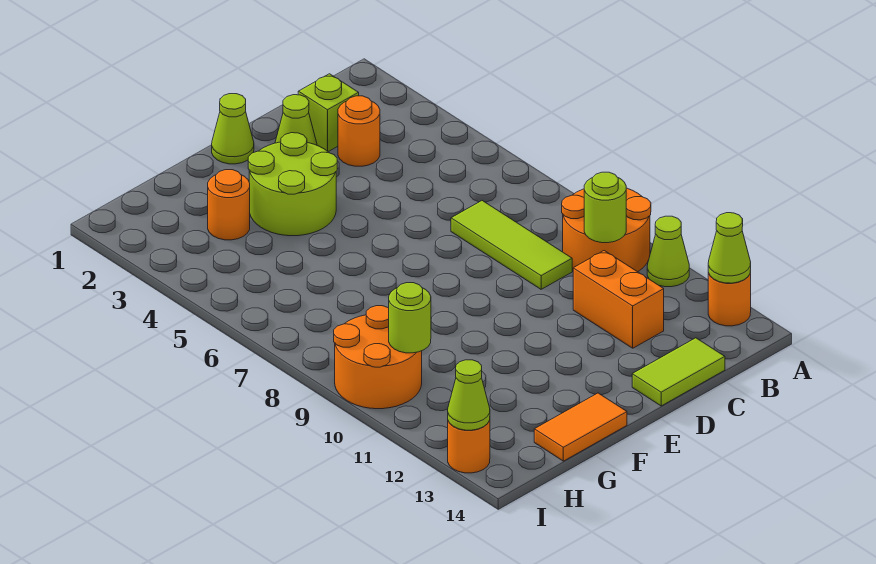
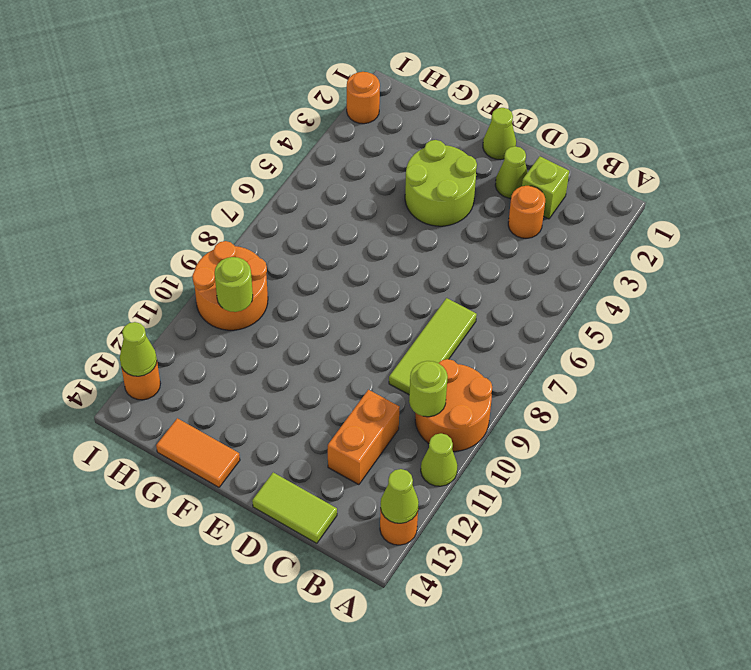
orange round brick G3 level 1 -> orange round brick I2 level 1

